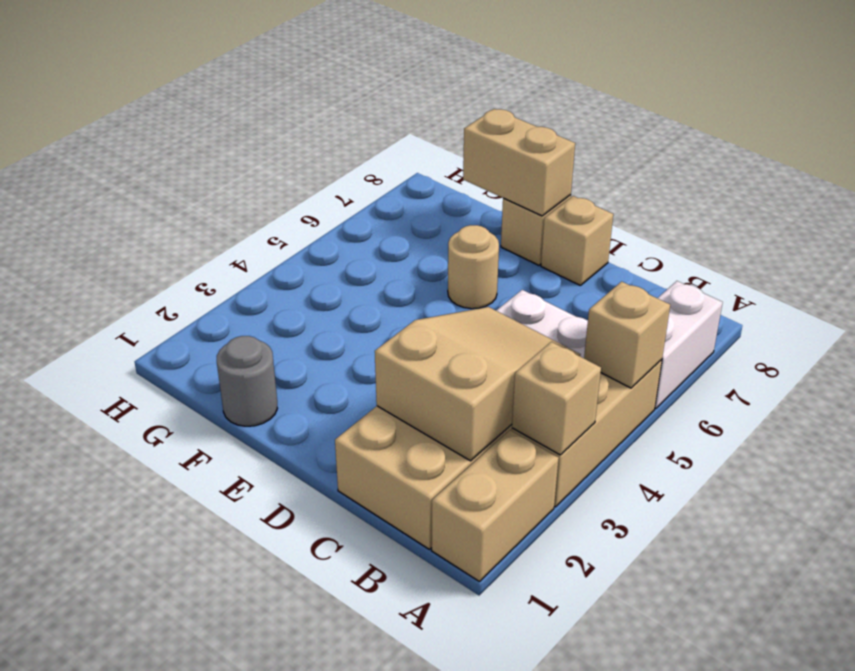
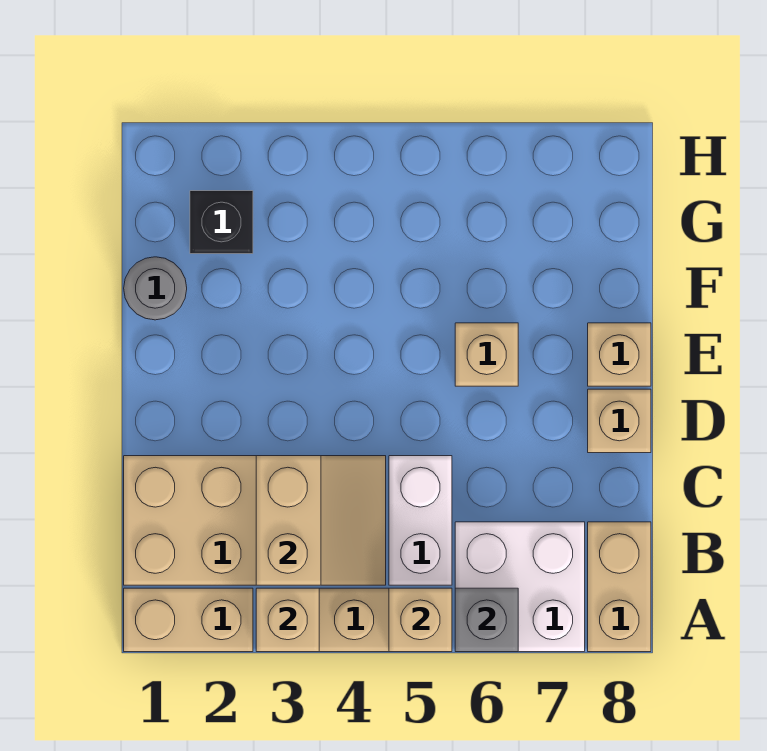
white brick A6:A7 level 1 -> white brick A6:B7 level 1
none -> grey brick A6 level 2
tan slope B2:C4 level 2 top 2 -> tan slope B3:C4 level 2 top 3
tan round brick E6 level 1 -> tan brick E6 level 1
tan brick E8:F8 level 2 -> tan brick A8:B8 level 1
none -> black brick G2 level 1

